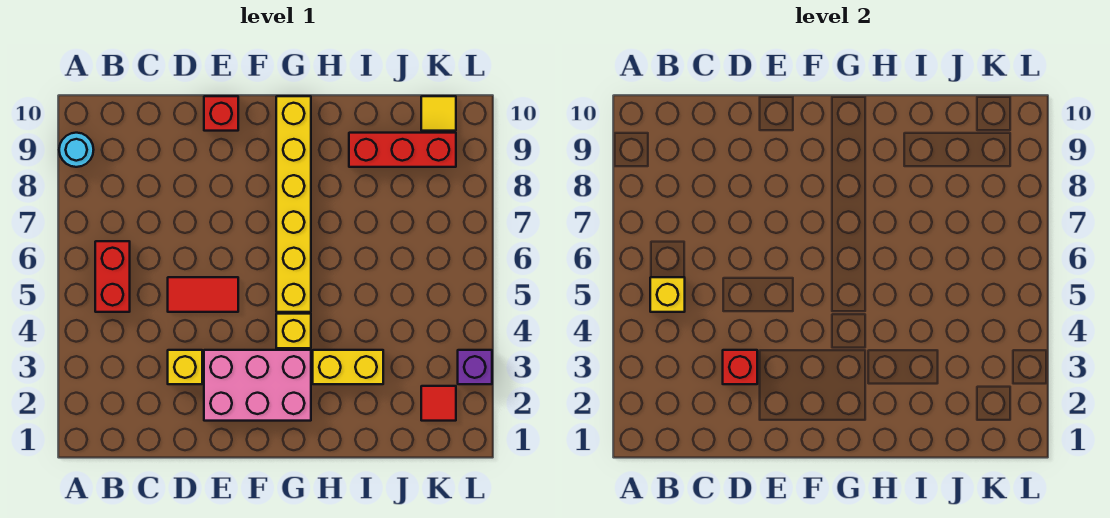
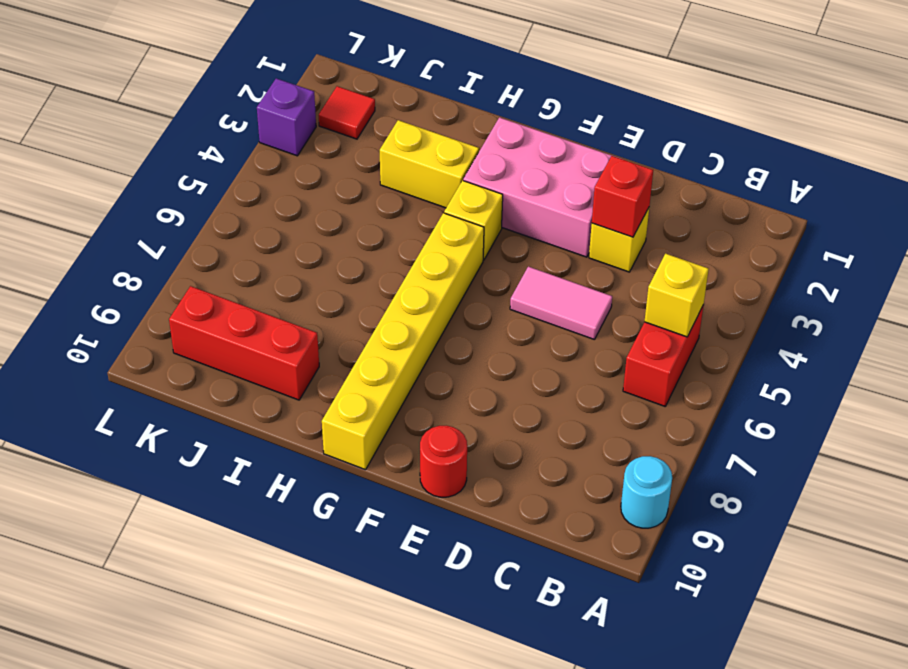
red tile D5:E5 level 1 -> pink tile D5:E5 level 1
red brick E10 level 1 -> red round brick E10 level 1
yellow tile K10 level 1 -> none

